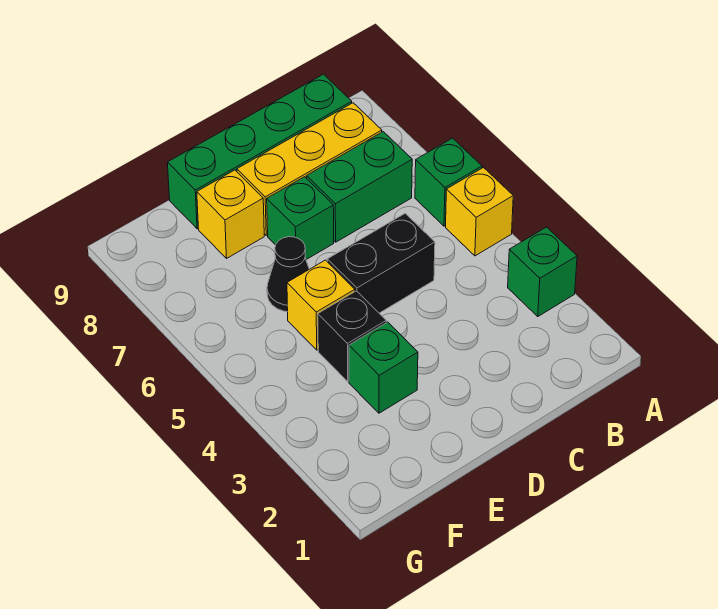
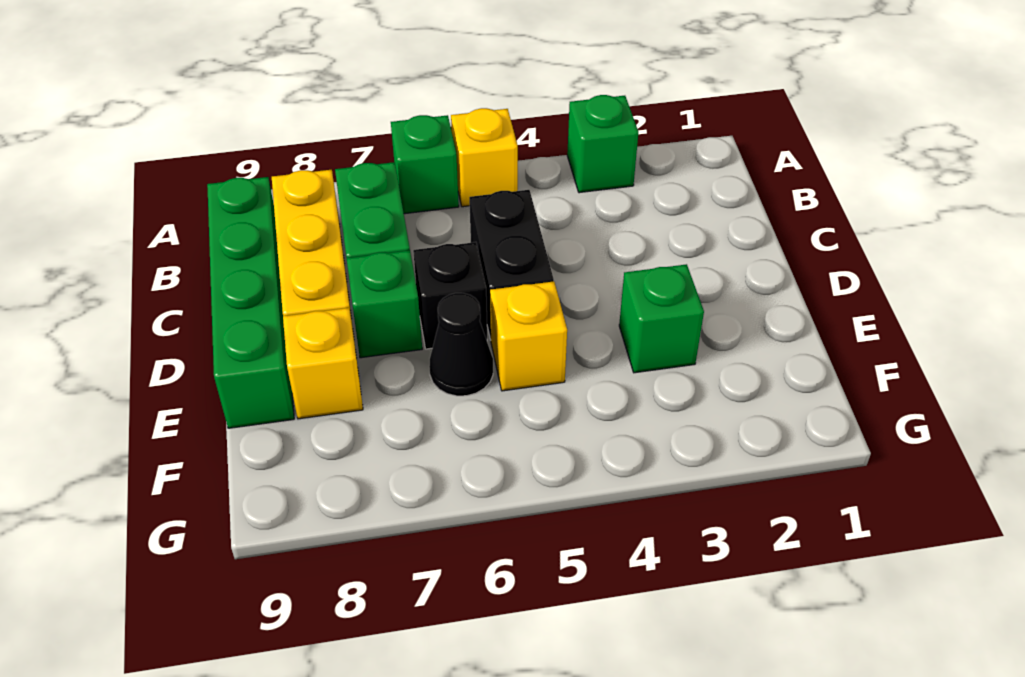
black brick E4 level 1 -> black brick D6 level 1

